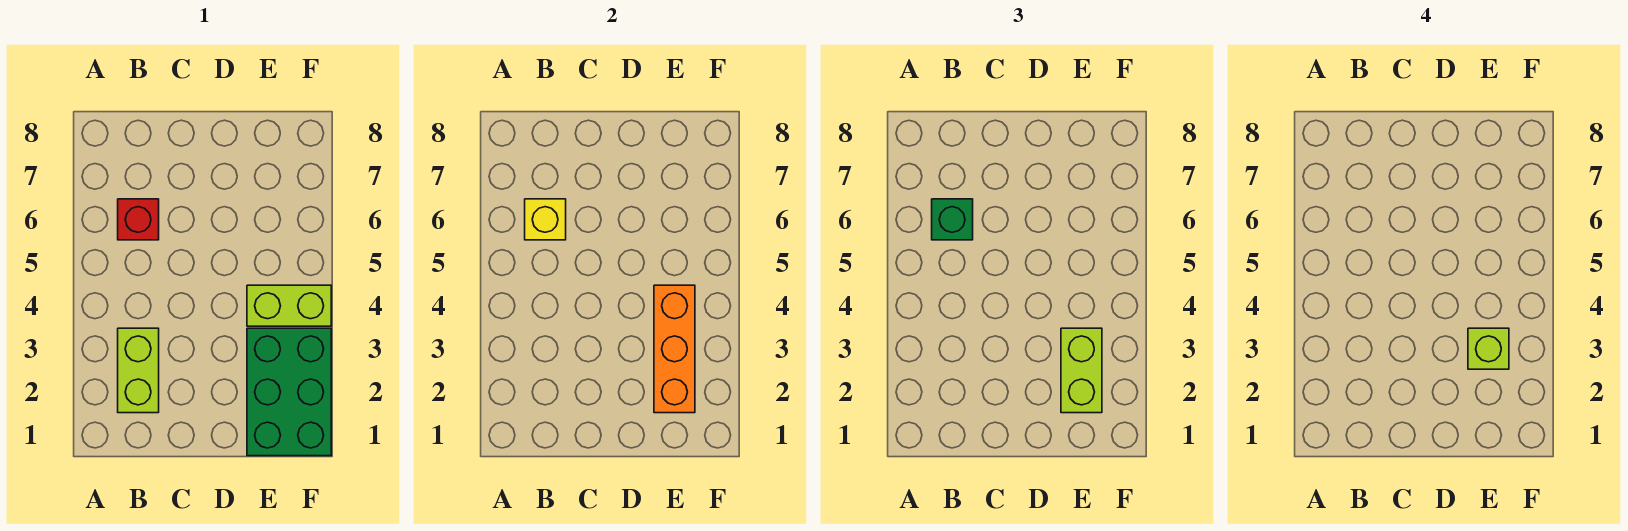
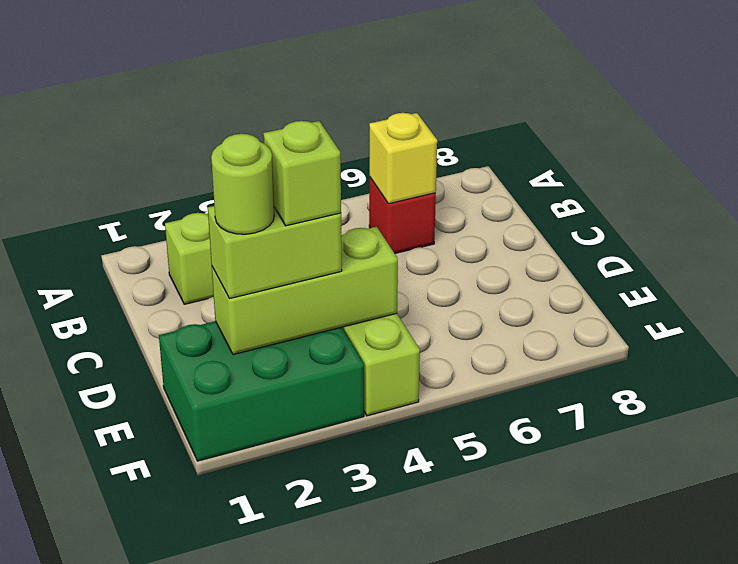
green brick B6 level 3 -> none
orange brick E2:E4 level 2 -> lime brick E2:E4 level 2
none -> lime round brick E2 level 4

